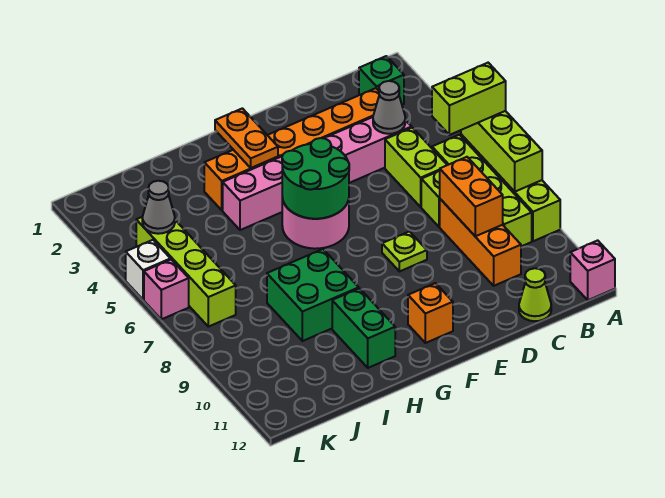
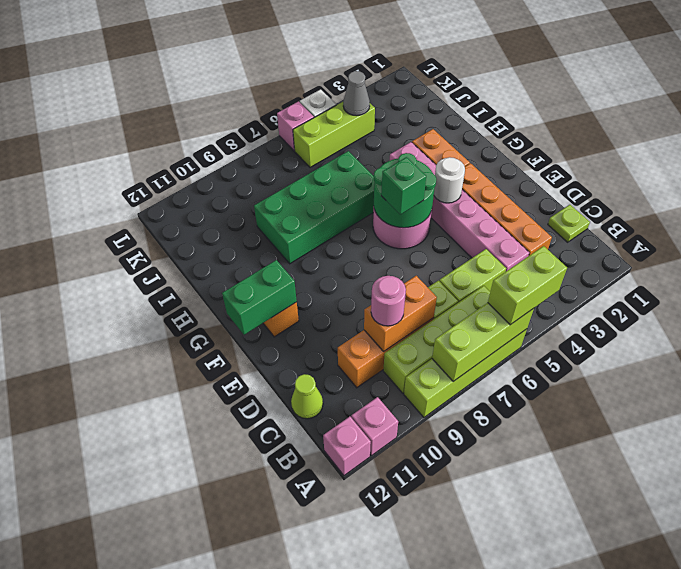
lime brick A6:B6 level 3 -> lime brick A5:A6 level 3
none -> pink brick A11 level 1
green brick B2 level 1 -> green brick F6 level 3
grey cone C4 level 2 -> none
none -> pink round brick C9 level 3
lime plate E8 level 1 -> lime plate C1 level 1
none -> white round brick F4 level 2
orange plate G2:G3 level 2 -> none
green brick H8:I9 level 1 -> green brick H6:I9 level 1
green brick H10:H11 level 1 -> green brick F11:F12 level 2
lime brick K4:K7 level 1 -> lime brick K4:K6 level 1

